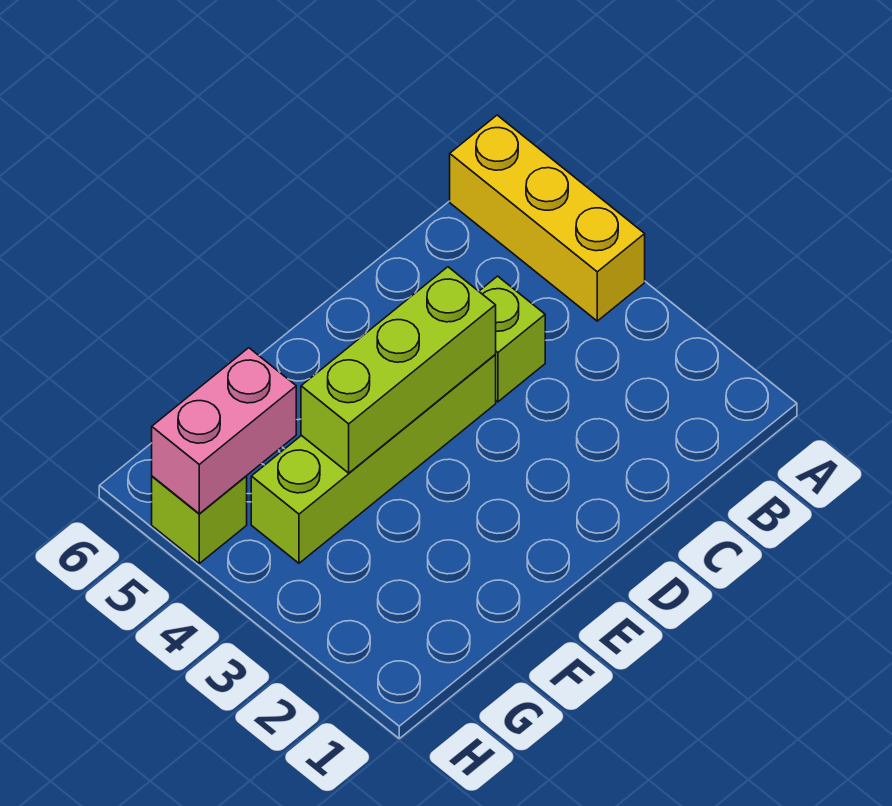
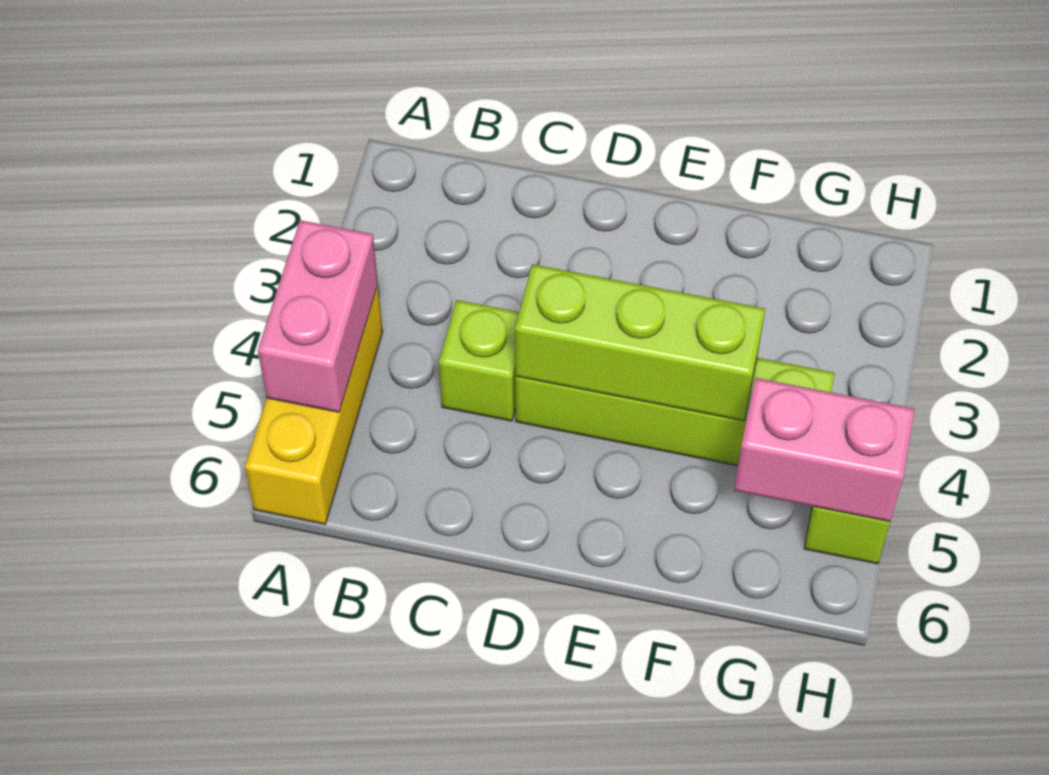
none -> pink brick A4:A5 level 2

